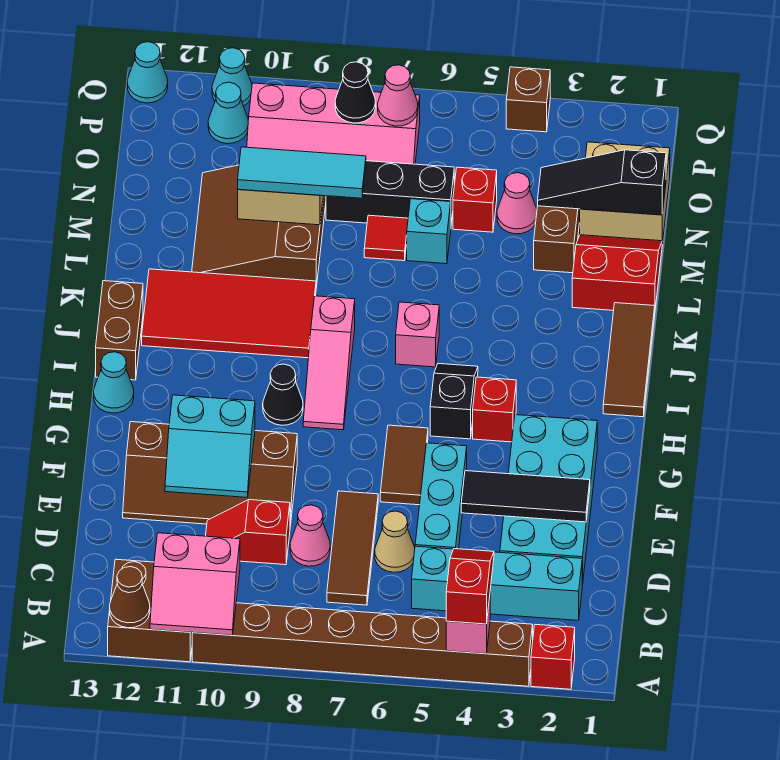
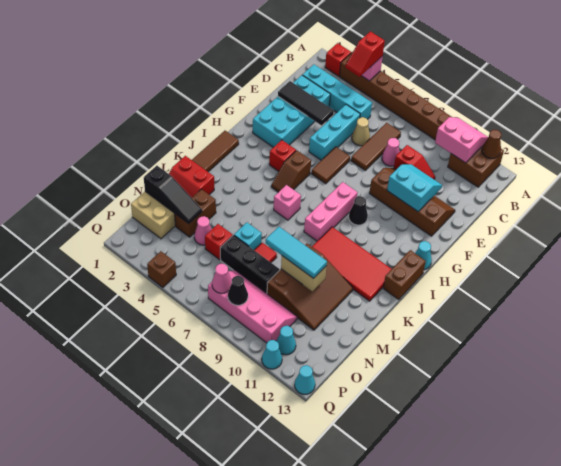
black slope H5:I5 level 1 top H -> brown slope H5:I5 level 1 top H
pink slope H8:J8 level 1 top J -> pink brick H8:J8 level 1

